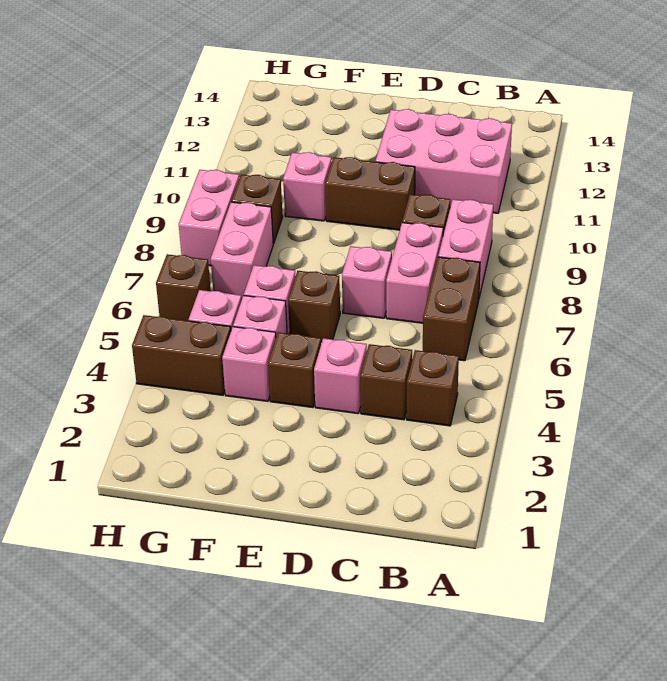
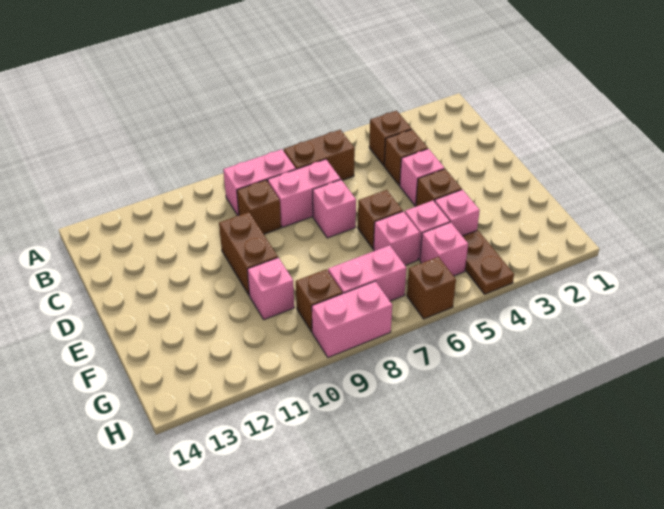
pink brick B11:D12 level 1 -> none
brown brick G4:H4 level 1 -> brown plate G4:H4 level 1

